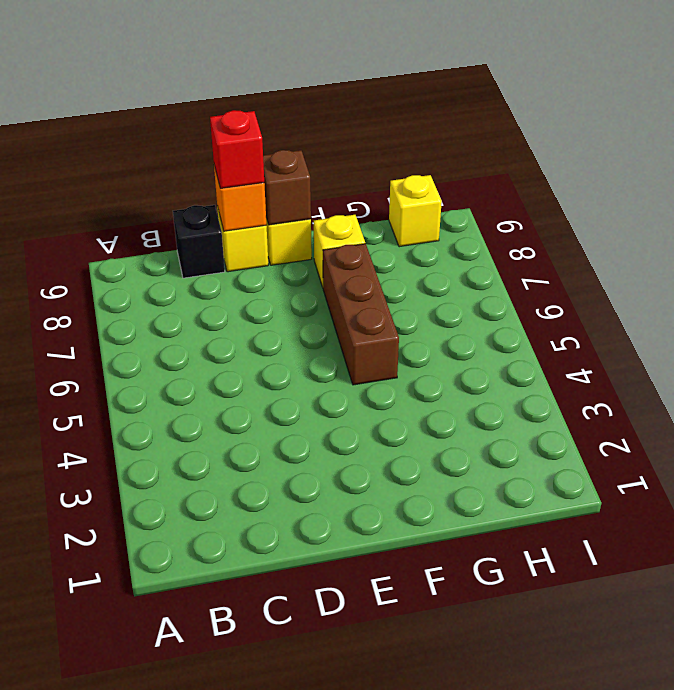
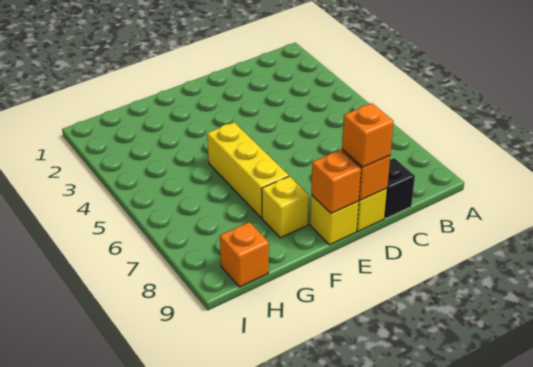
red brick D9 level 3 -> orange brick D9 level 3
brown brick E9 level 2 -> orange brick E9 level 2
brown brick F5:F7 level 1 -> yellow brick F5:F7 level 1
yellow brick H9 level 1 -> orange brick H9 level 1

